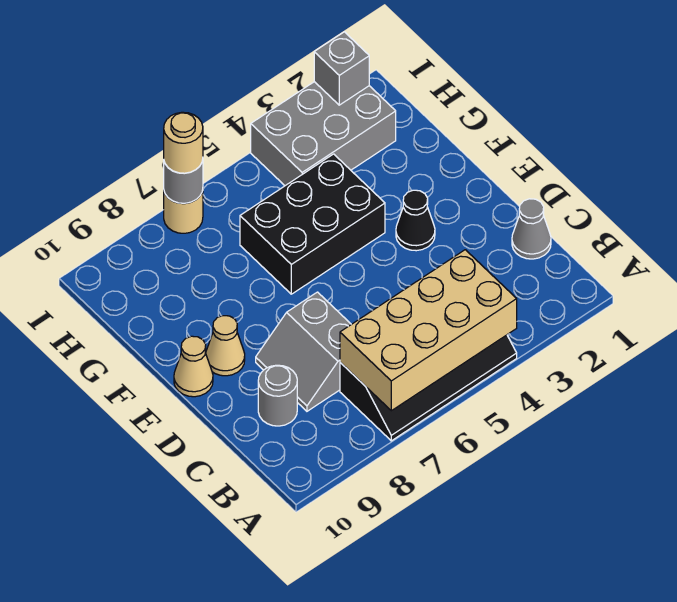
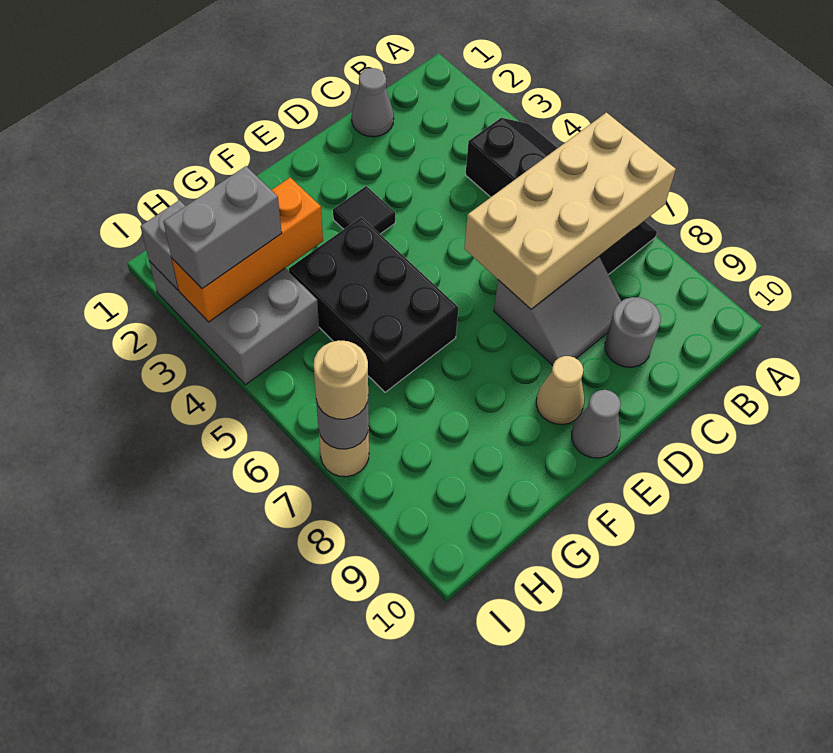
tan brick A4:B7 level 2 -> tan brick A6:D7 level 2
black cone E3 level 1 -> black tile E3 level 1
tan cone E10 level 1 -> grey cone E10 level 1
none -> orange brick G3:I3 level 2
none -> grey brick H3:I3 level 3

